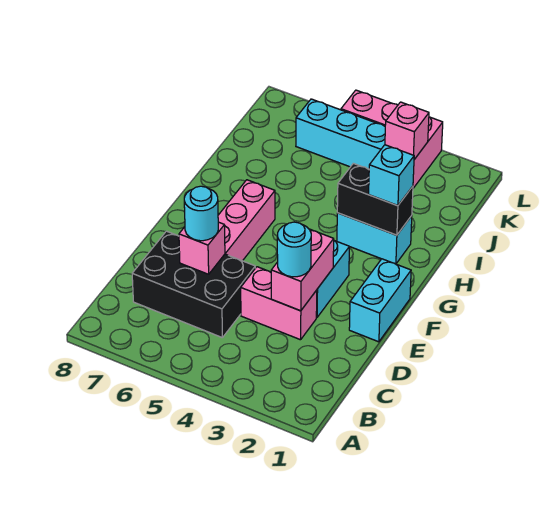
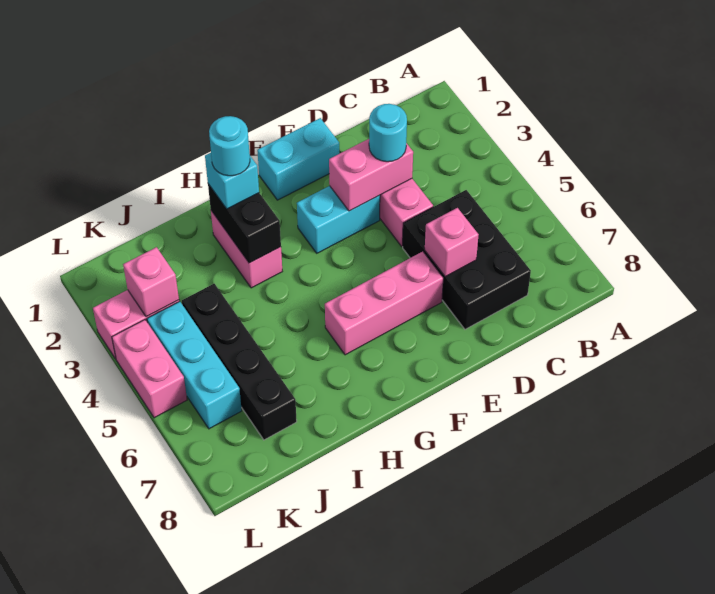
cyan round brick D6 level 3 -> cyan round brick H2 level 4
cyan brick H2:H3 level 1 -> pink brick H2:H3 level 1
none -> black brick J4:J7 level 1

